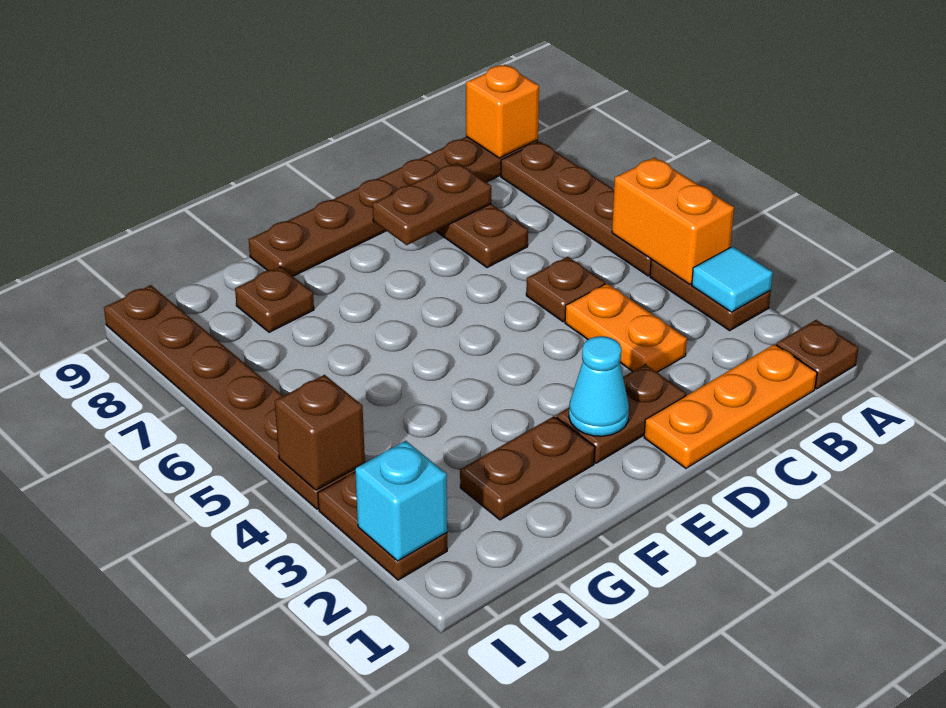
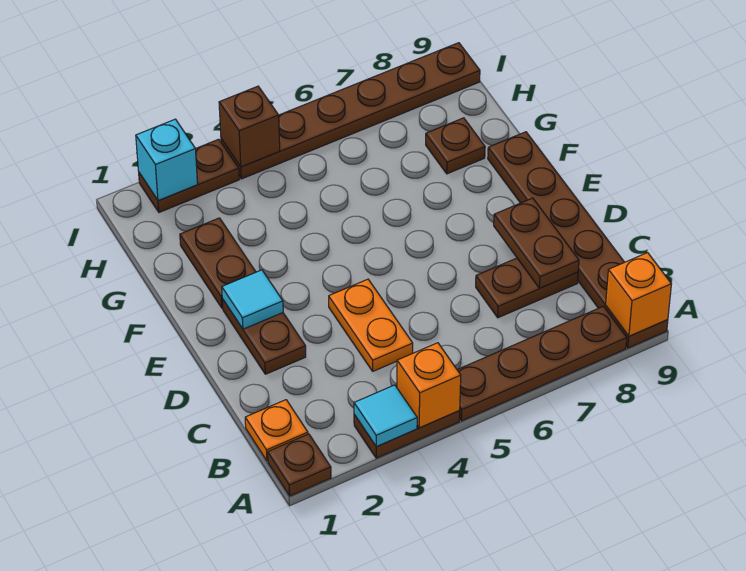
orange brick A4:A5 level 2 -> orange brick A4 level 2
orange plate B1:D1 level 1 -> orange plate B1 level 1
orange plate C3:C4 level 1 -> orange plate C4:D4 level 1
brown plate C5 level 1 -> none
cyan cone E2 level 2 -> cyan tile E2 level 2

